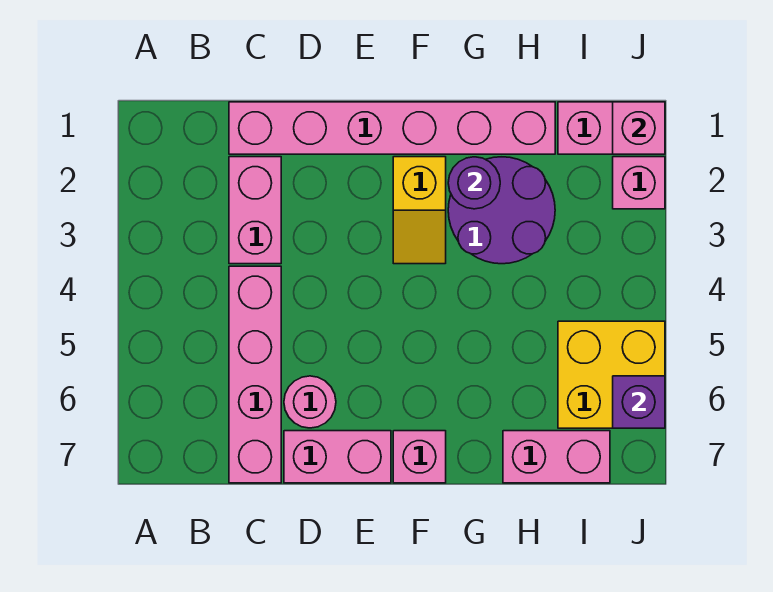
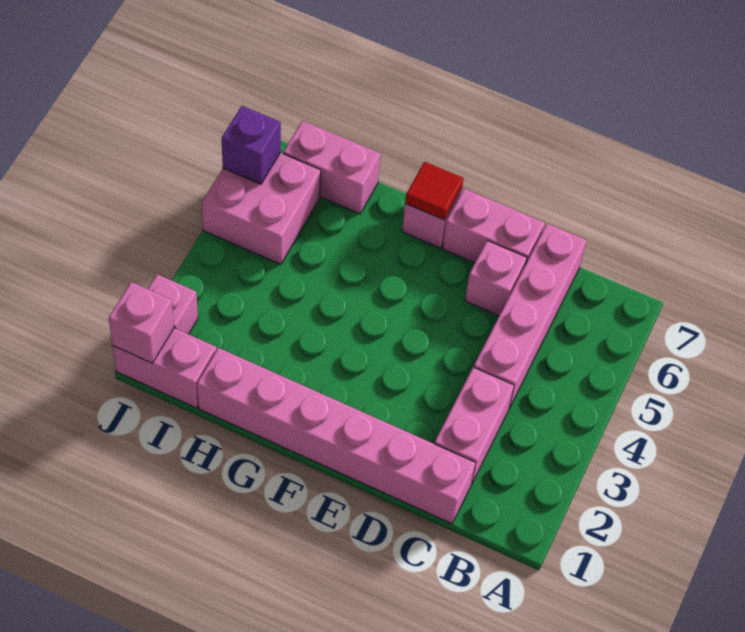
pink round brick D6 level 1 -> pink brick D6 level 1
yellow slope F2:F3 level 1 top 2 -> none
none -> red tile F7 level 2
purple round brick G2:H3 level 1 -> none
purple round brick G2 level 2 -> none
yellow brick I5:J6 level 1 -> pink brick I5:J6 level 1

